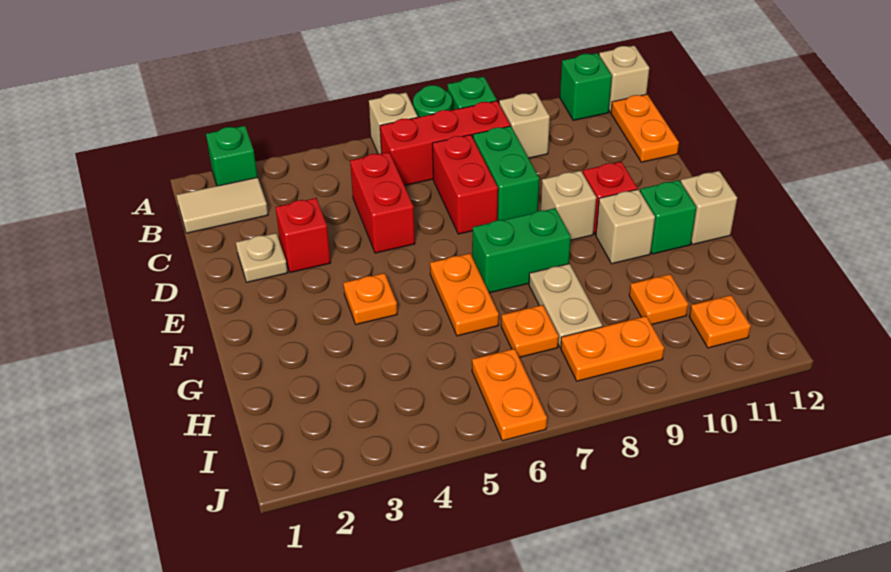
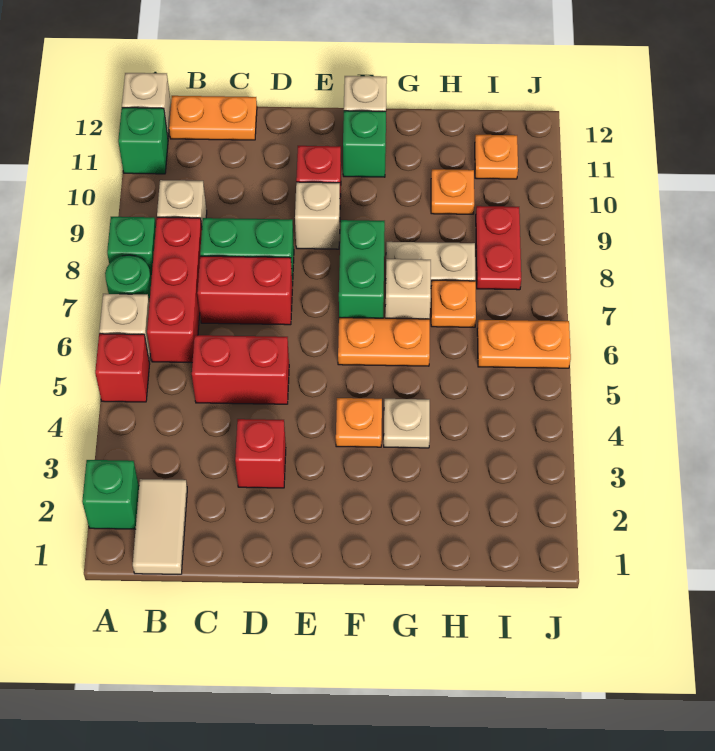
none -> red brick A5 level 1
tan plate D2 level 1 -> tan plate G4 level 1
tan brick F10 level 1 -> tan brick G7 level 1
orange plate I8:I9 level 1 -> red plate I8:I9 level 1

